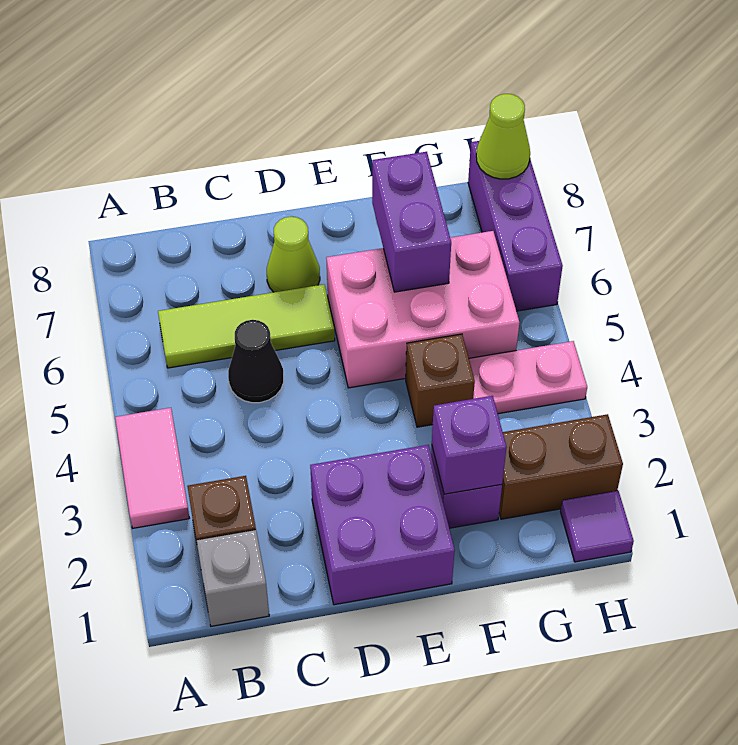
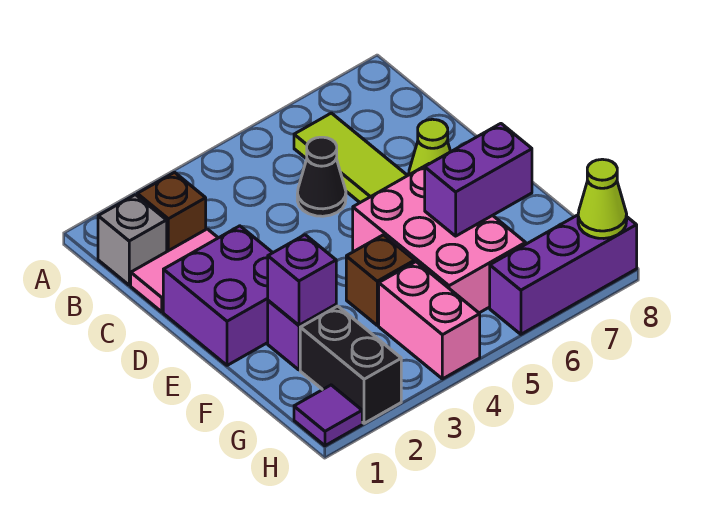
pink tile A3:A4 level 1 -> pink tile C1:C2 level 1
brown brick G2:H2 level 1 -> black brick G2:H2 level 1
pink plate G4:H4 level 1 -> pink brick G4:H4 level 1

